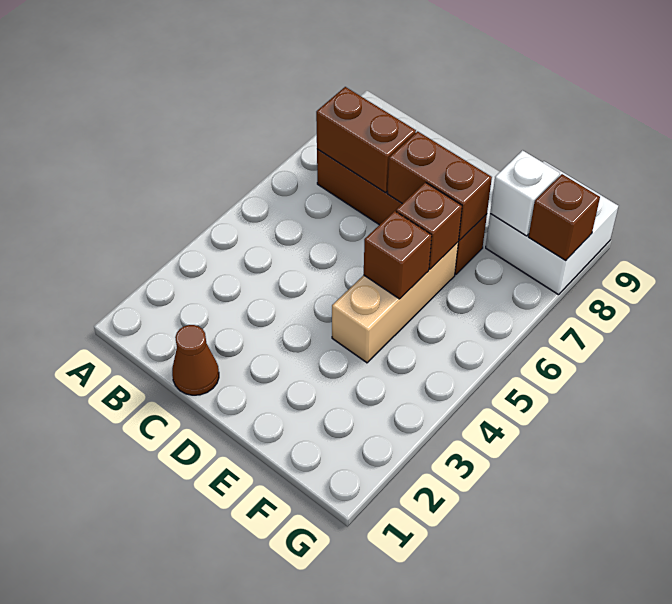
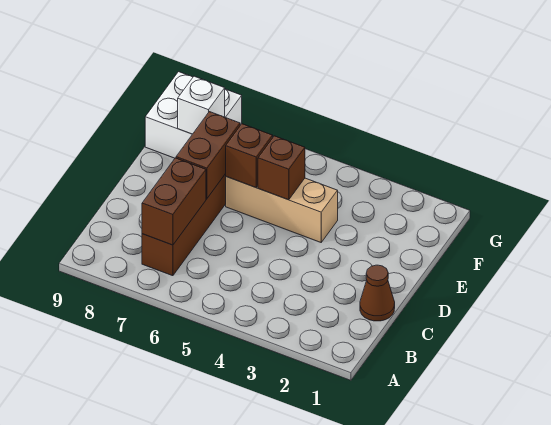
brown brick G8 level 2 -> none

